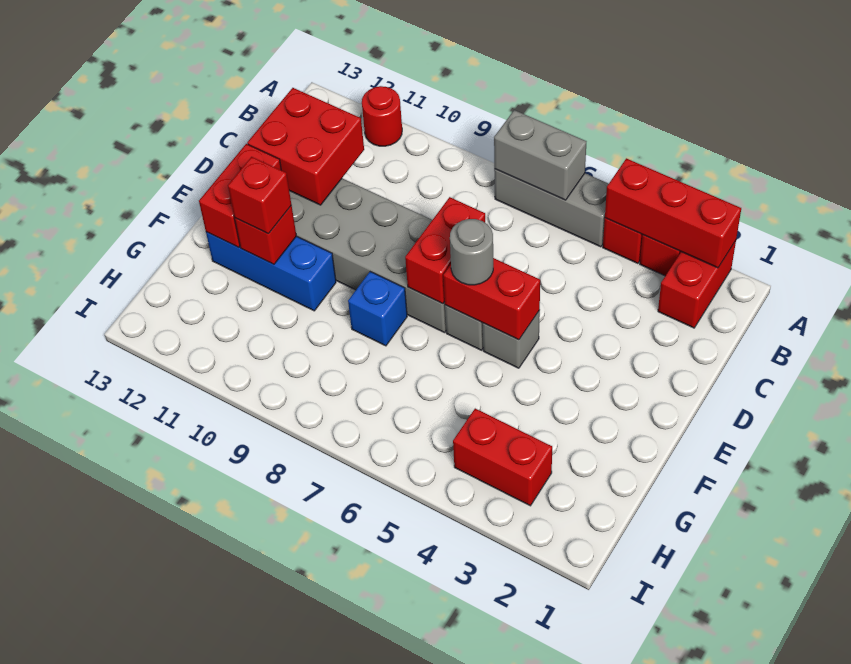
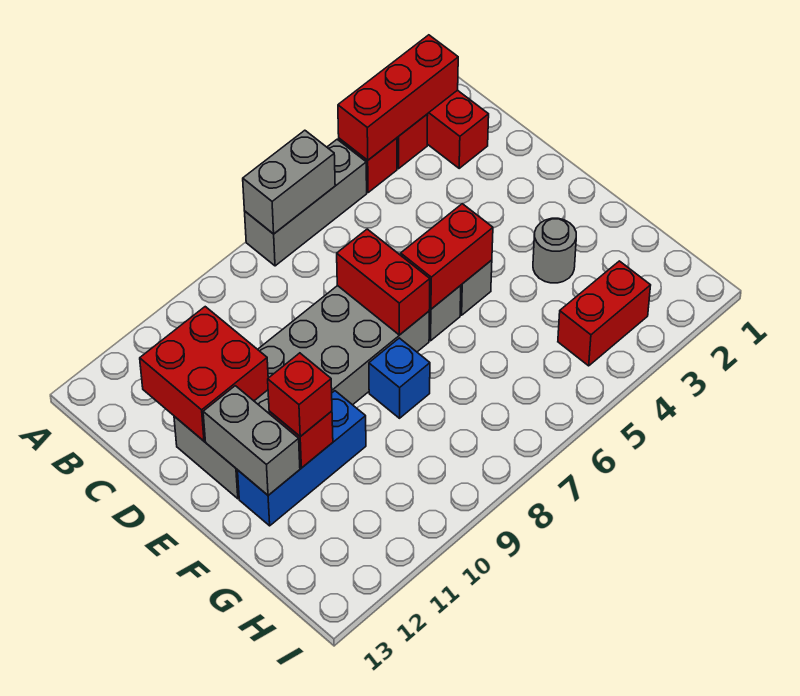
red round brick A11 level 1 -> none
grey round brick E6 level 3 -> grey round brick F3 level 1
red brick E12:F12 level 2 -> grey brick E12:F12 level 2

